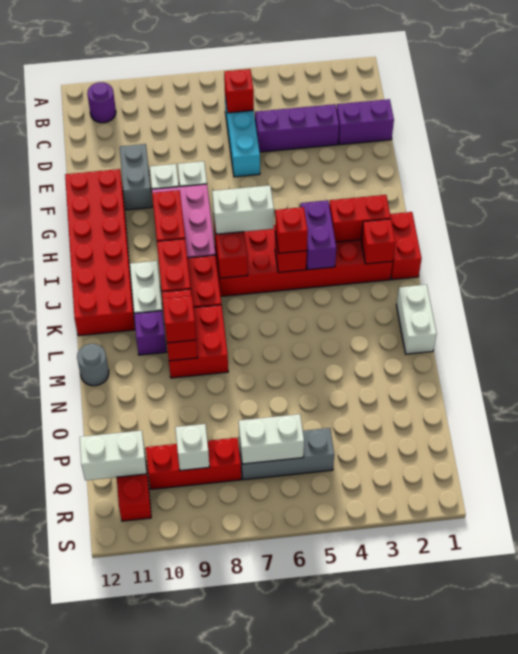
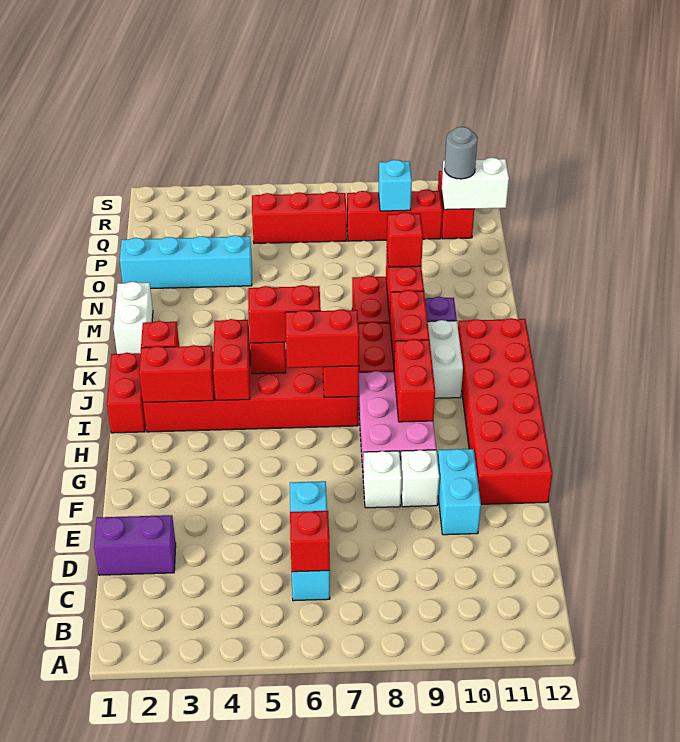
purple round brick B11 level 1 -> none
purple brick D3:D5 level 1 -> none
grey brick E10:F10 level 1 -> cyan brick E10:F10 level 1
purple brick I4:J4 level 2 -> red brick I4:J4 level 2
white brick I6:I7 level 3 -> red brick I6:I7 level 3
red brick J5 level 3 -> red brick J5:J6 level 3
grey round brick M12 level 1 -> grey round brick Q11 level 3
none -> cyan brick O1:O4 level 1
grey brick Q5:Q7 level 1 -> red brick Q5:Q7 level 1
white brick Q6:Q7 level 2 -> none
white brick Q9 level 2 -> cyan brick Q9 level 2

